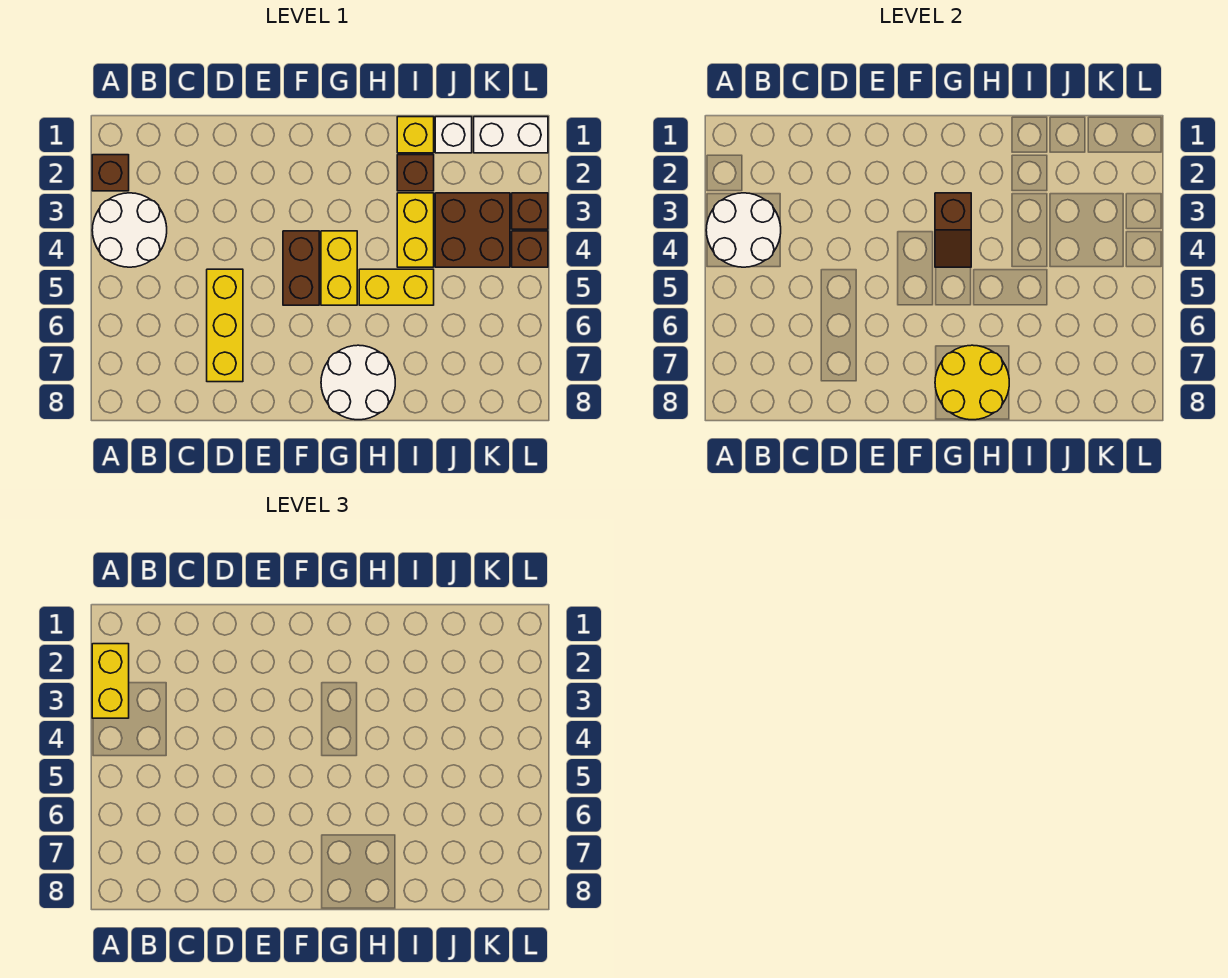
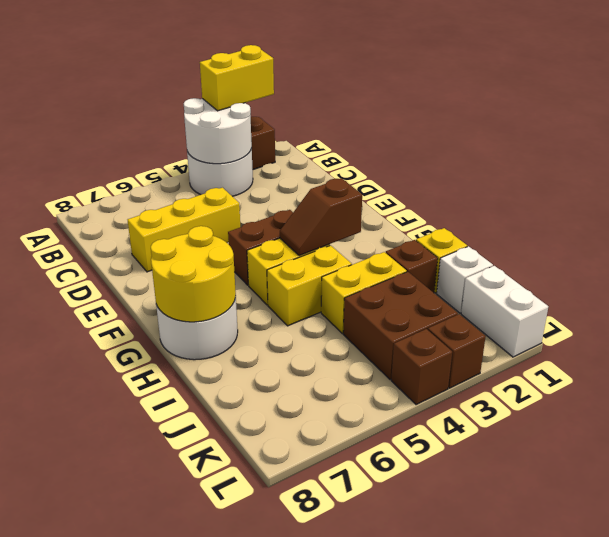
yellow brick H5:I5 level 1 -> yellow brick H4:H5 level 1

